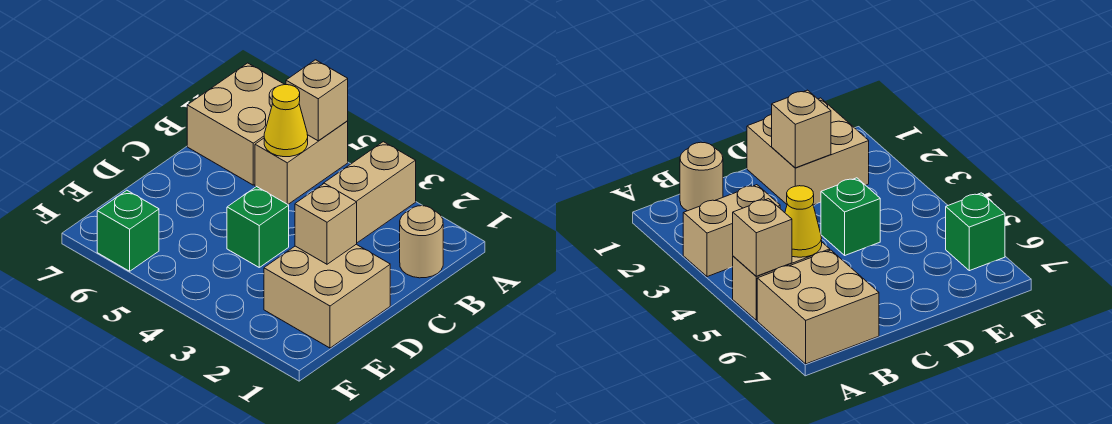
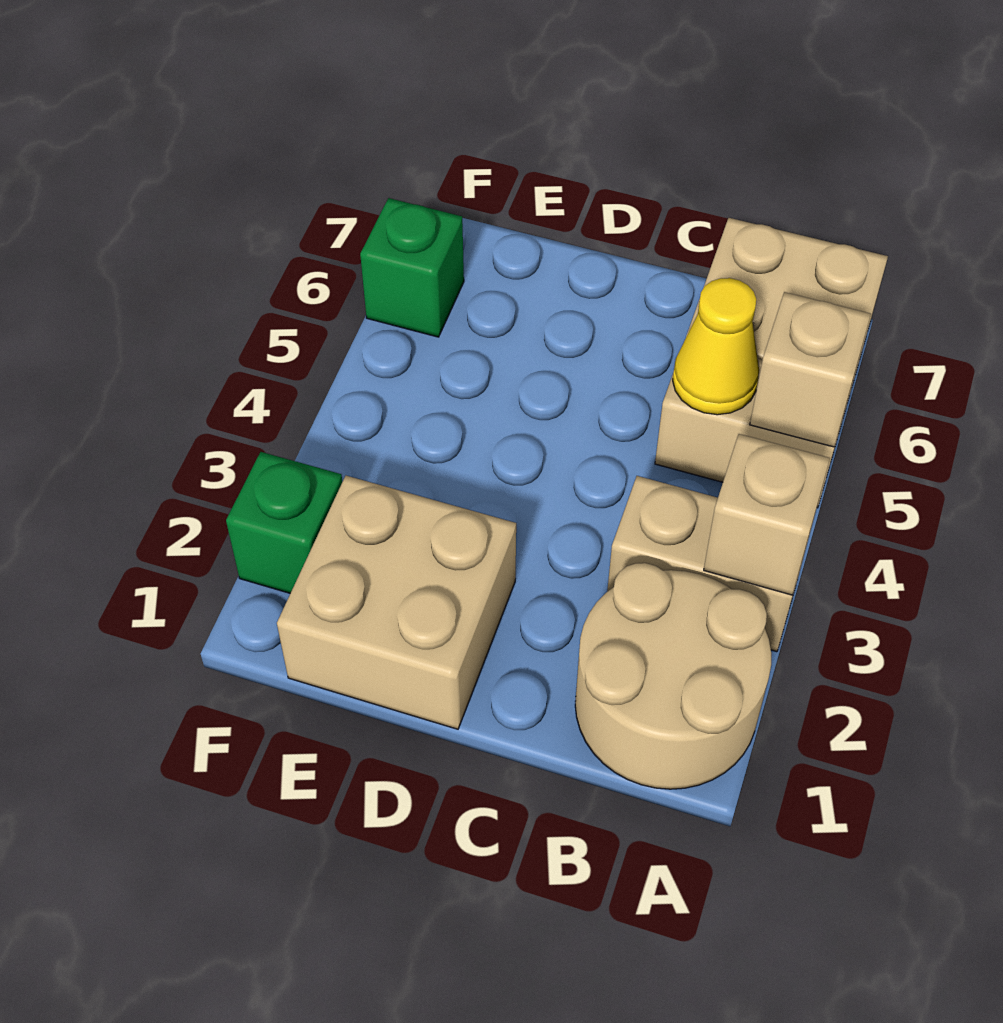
tan round brick B1 level 1 -> tan round brick A1:B2 level 1
tan brick D2 level 2 -> tan brick A3 level 2
green brick D4 level 1 -> green brick F2 level 1

